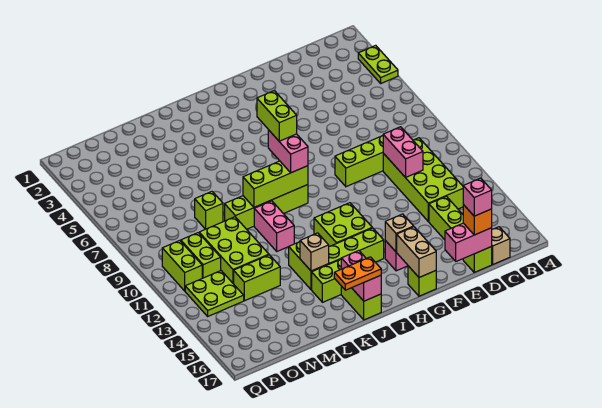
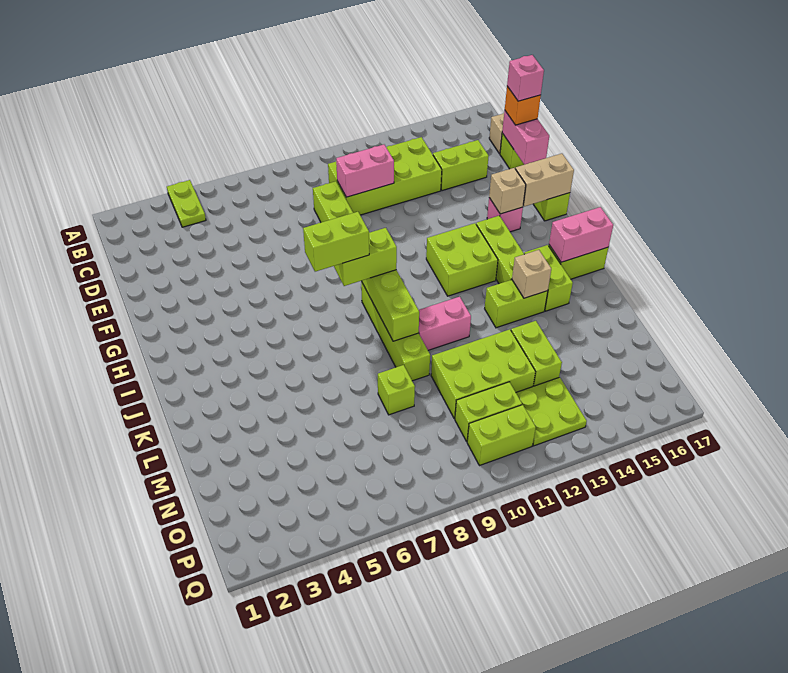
lime plate A3:A4 level 1 -> lime plate A4:B4 level 1
pink brick I8:I9 level 3 -> lime brick I8:I9 level 3
orange plate J17:K17 level 3 -> none

